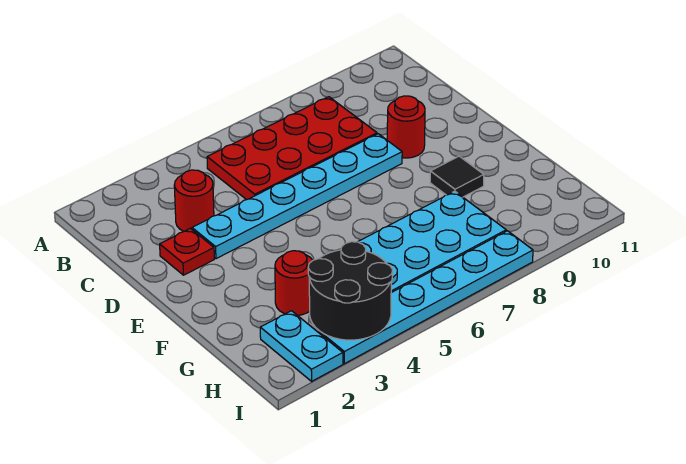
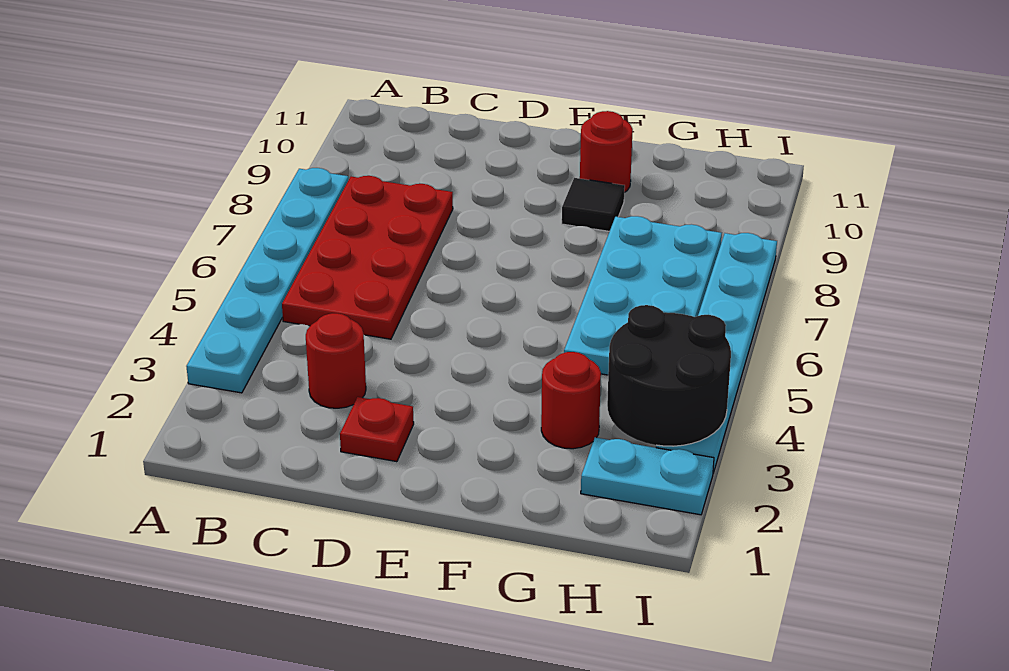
cyan plate D3:D8 level 1 -> cyan plate A3:A8 level 1
red round brick D9 level 1 -> red round brick F10 level 1

